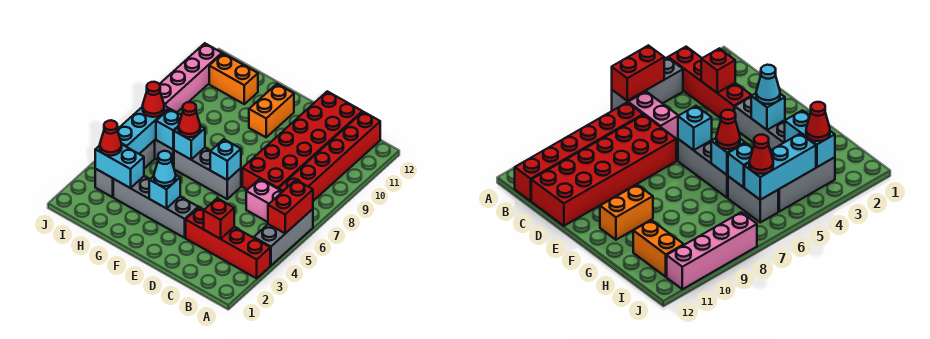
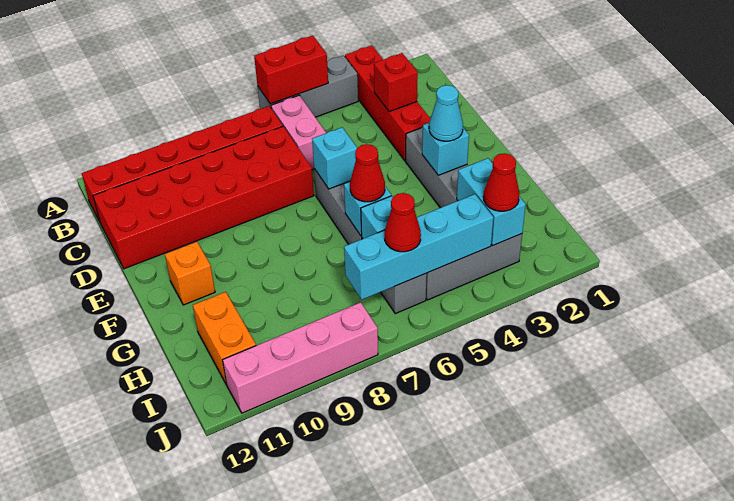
orange brick F10:F11 level 1 -> orange brick F11 level 1
cyan brick I4:I6 level 2 -> cyan brick I4:I7 level 2

